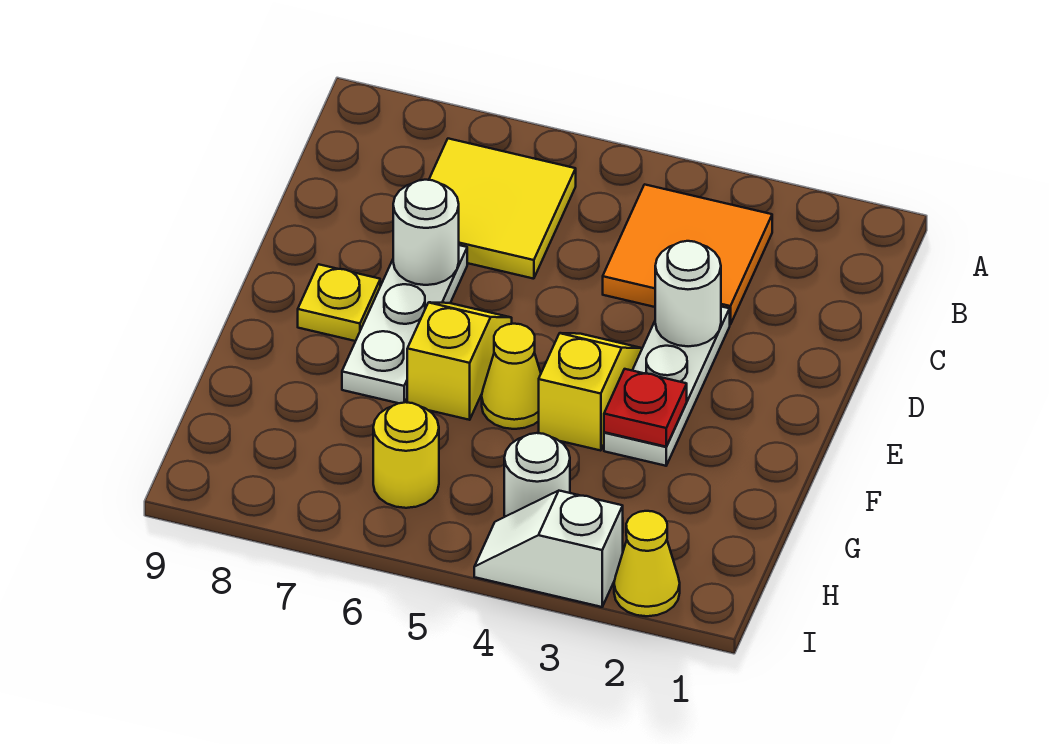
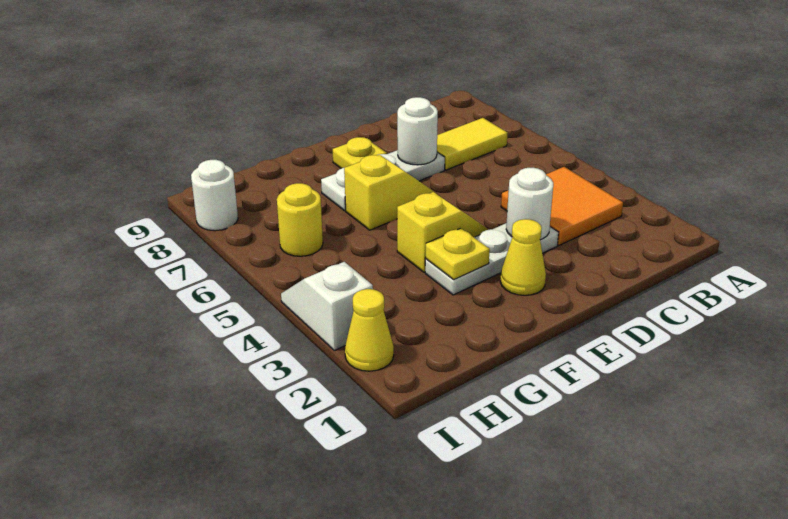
yellow tile B6:C7 level 1 -> yellow tile B7:C7 level 1
red plate F3 level 2 -> yellow plate F3 level 2
yellow cone F5 level 1 -> yellow cone E2 level 1
white round brick H4 level 1 -> white round brick I8 level 1

